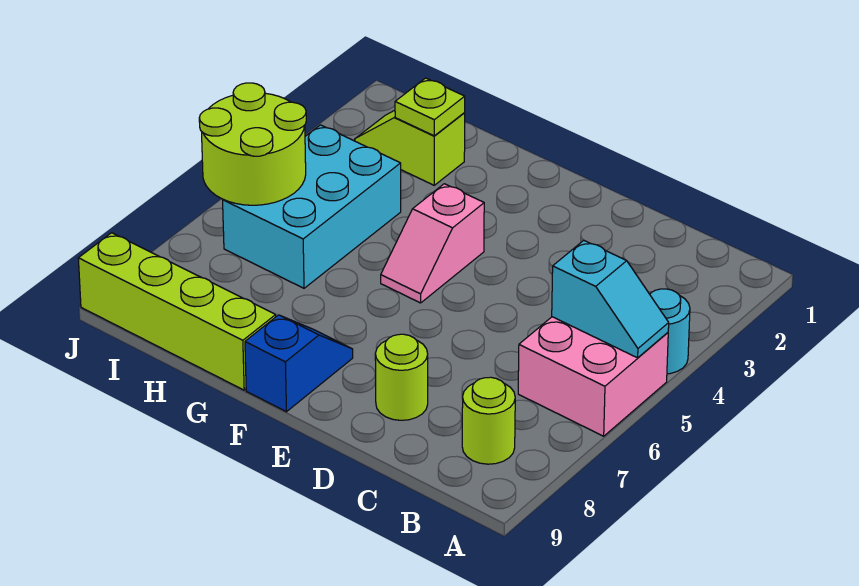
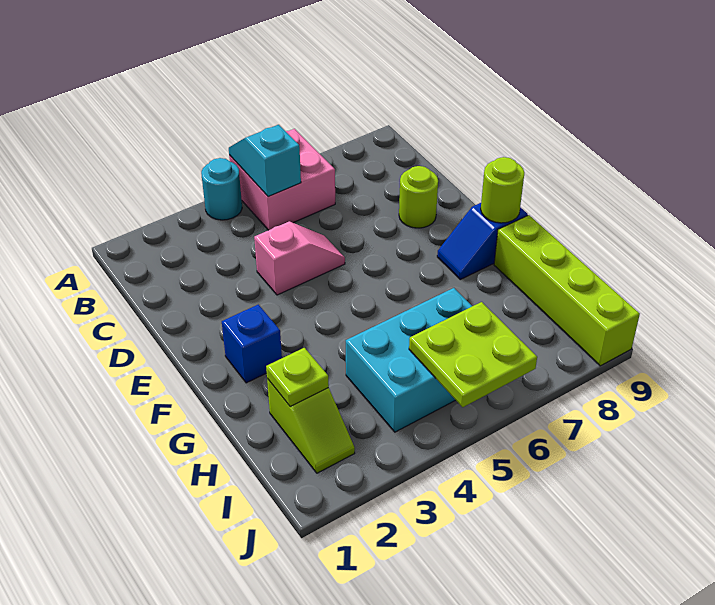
lime round brick B8 level 1 -> lime round brick F9 level 2
none -> blue brick F2 level 1
pink slope F4:F5 level 1 top 4 -> pink slope D4:D5 level 1 top 4
lime round brick I5:J6 level 2 -> lime plate I5:J6 level 2

